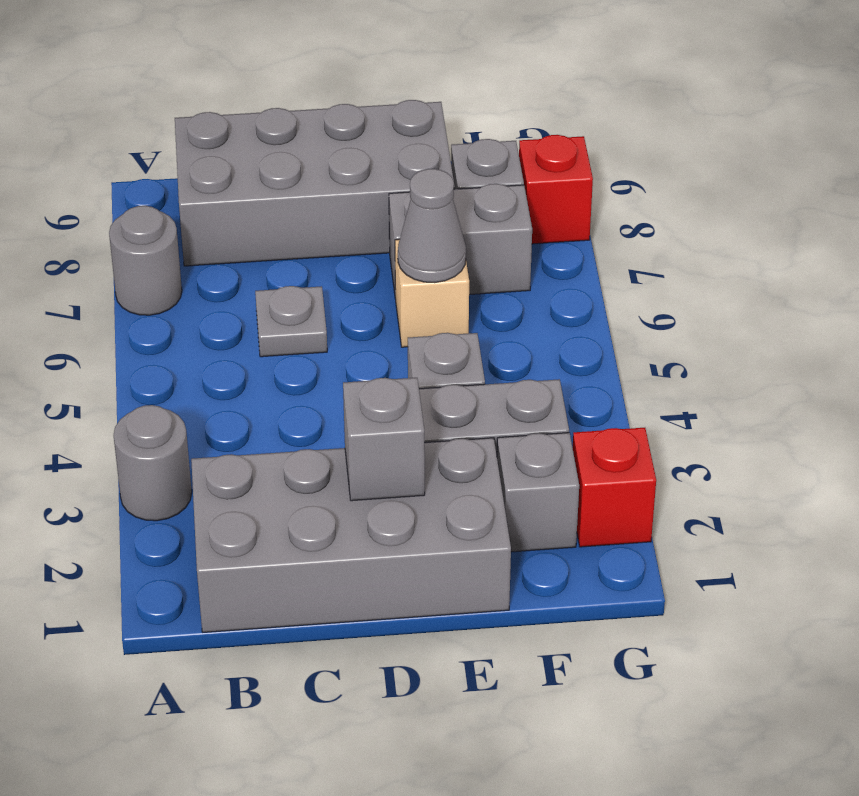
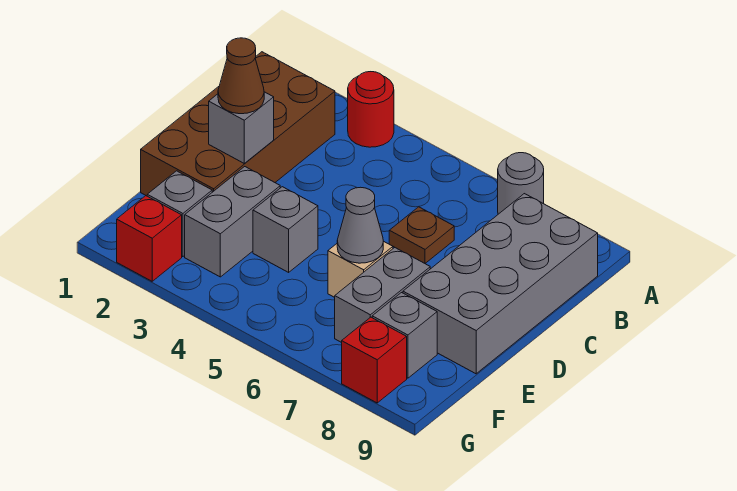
grey round brick A3 level 1 -> red round brick A3 level 1
grey brick B1:E2 level 1 -> brown brick B1:E2 level 1
grey plate C6 level 1 -> brown plate C6 level 1
none -> brown cone D2 level 3

